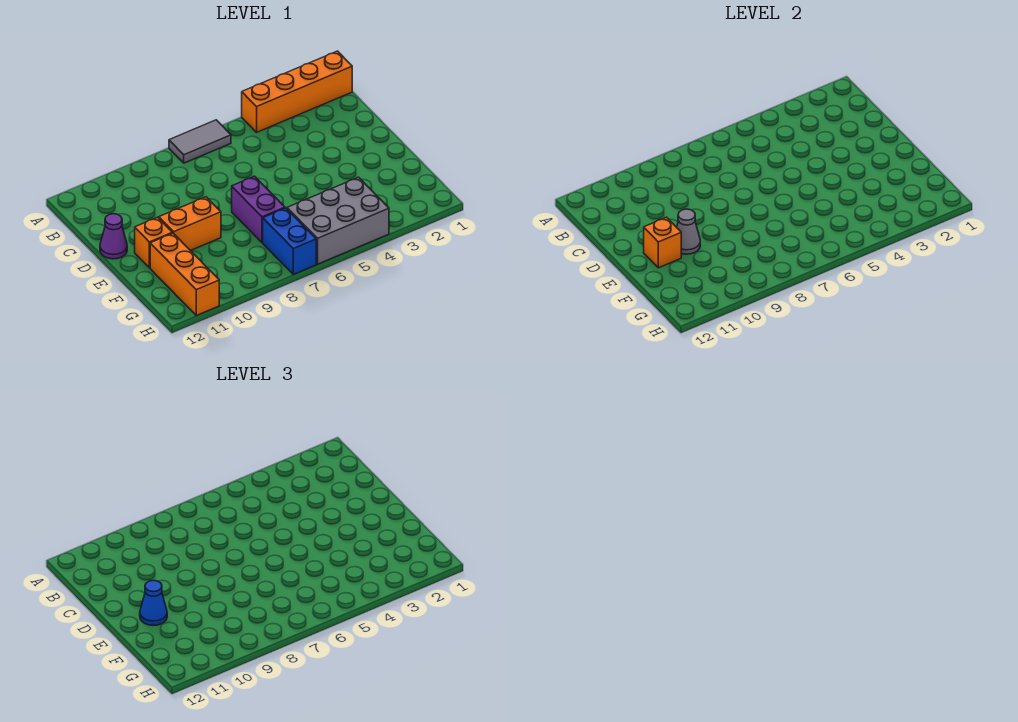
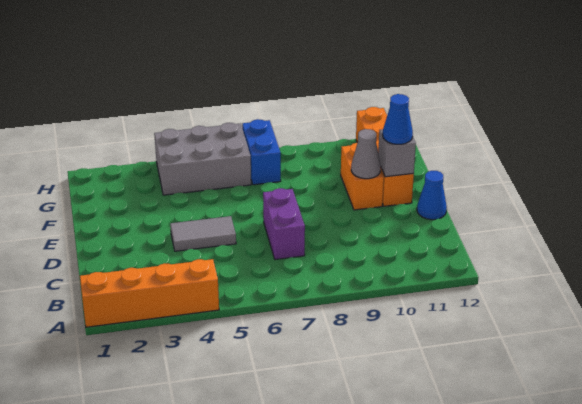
grey tile A6:A7 level 1 -> grey tile D4:D5 level 1
purple cone D12 level 1 -> blue cone D12 level 1
purple brick E7:F7 level 1 -> purple brick C7:D7 level 1
orange brick E9:E10 level 1 -> orange brick E10:F10 level 1
orange brick E11 level 2 -> grey brick E11 level 2

